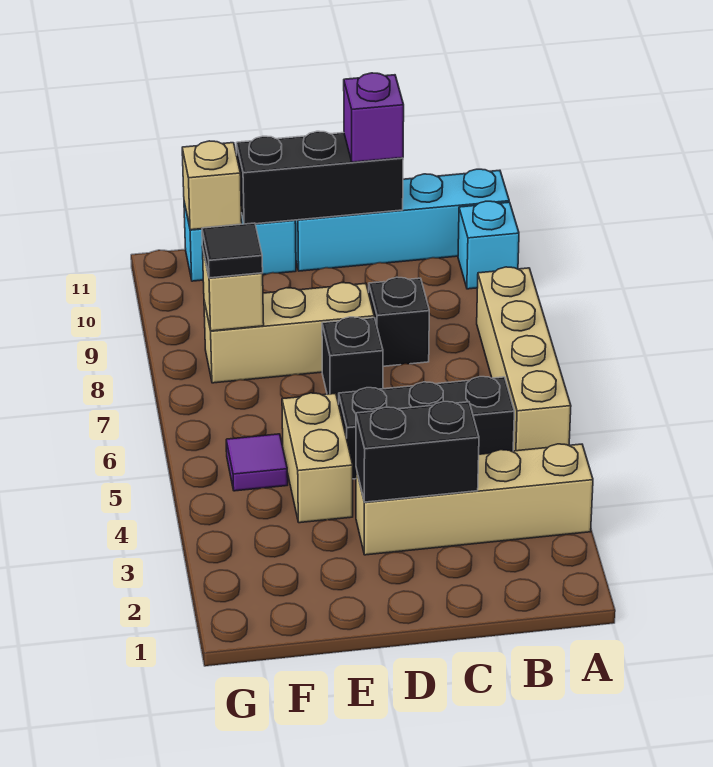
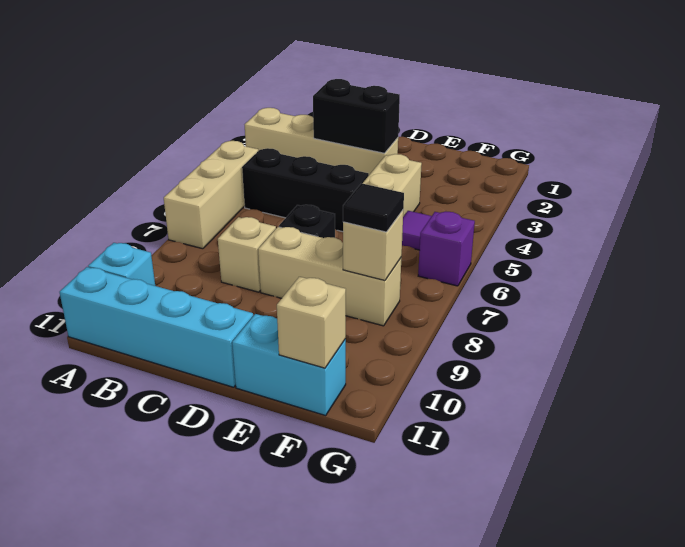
tan brick A5:A8 level 1 -> tan brick A5:A7 level 1
black brick C8 level 1 -> tan brick C8 level 1
black brick C11:E11 level 2 -> none
purple brick C11 level 3 -> purple brick G6 level 1

